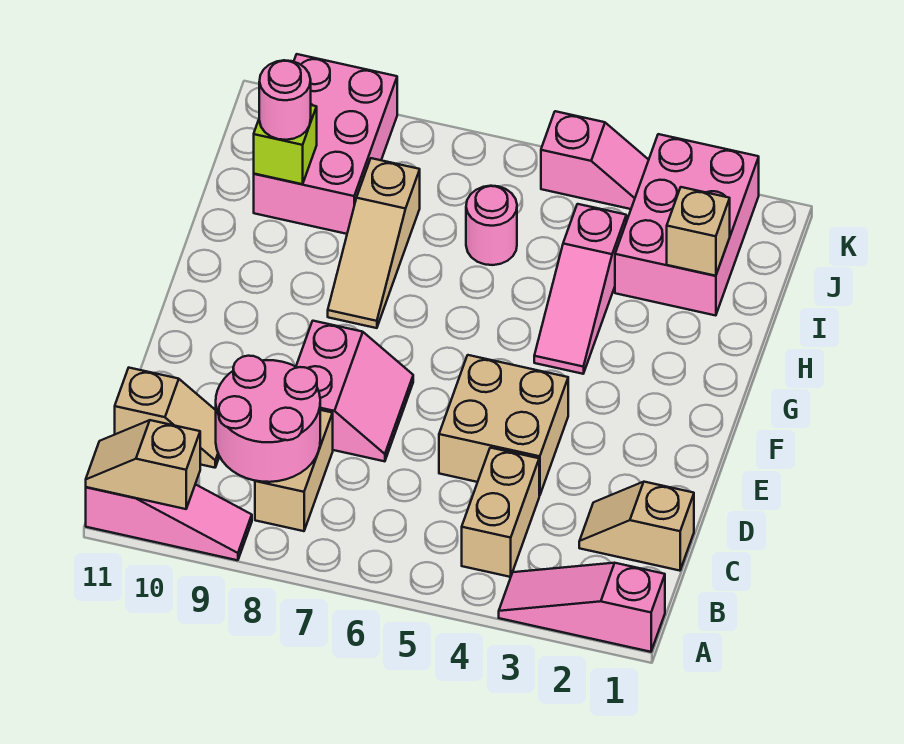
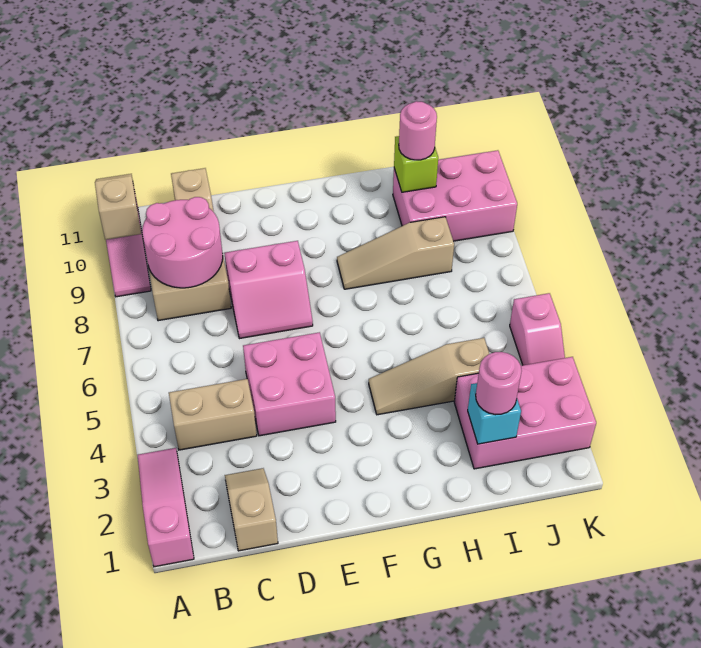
tan brick D4:E5 level 1 -> pink brick D4:E5 level 1
pink slope G4:I4 level 1 top I -> tan slope G4:I4 level 1 top I
tan brick I2 level 2 -> cyan brick I2 level 2
pink round brick I6 level 1 -> pink round brick I2 level 3

